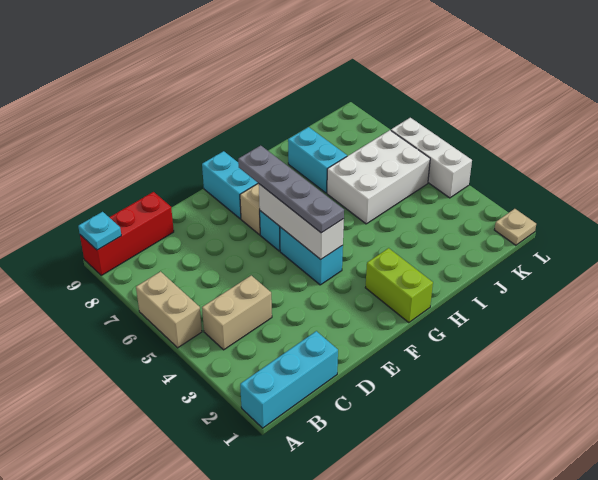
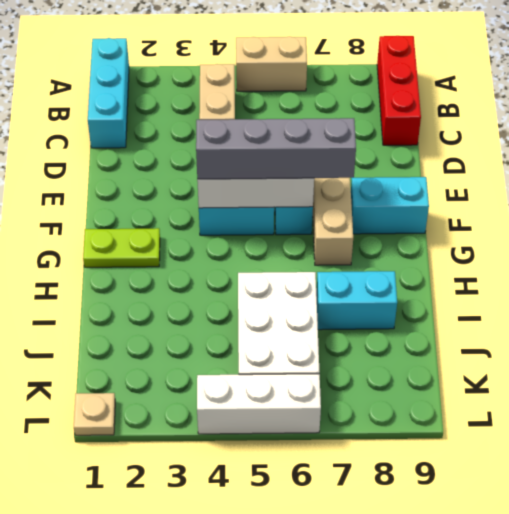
cyan plate A9 level 2 -> none
grey plate F4:F7 level 3 -> grey brick F4:F7 level 3
lime brick G1:G2 level 1 -> lime plate G1:G2 level 1

